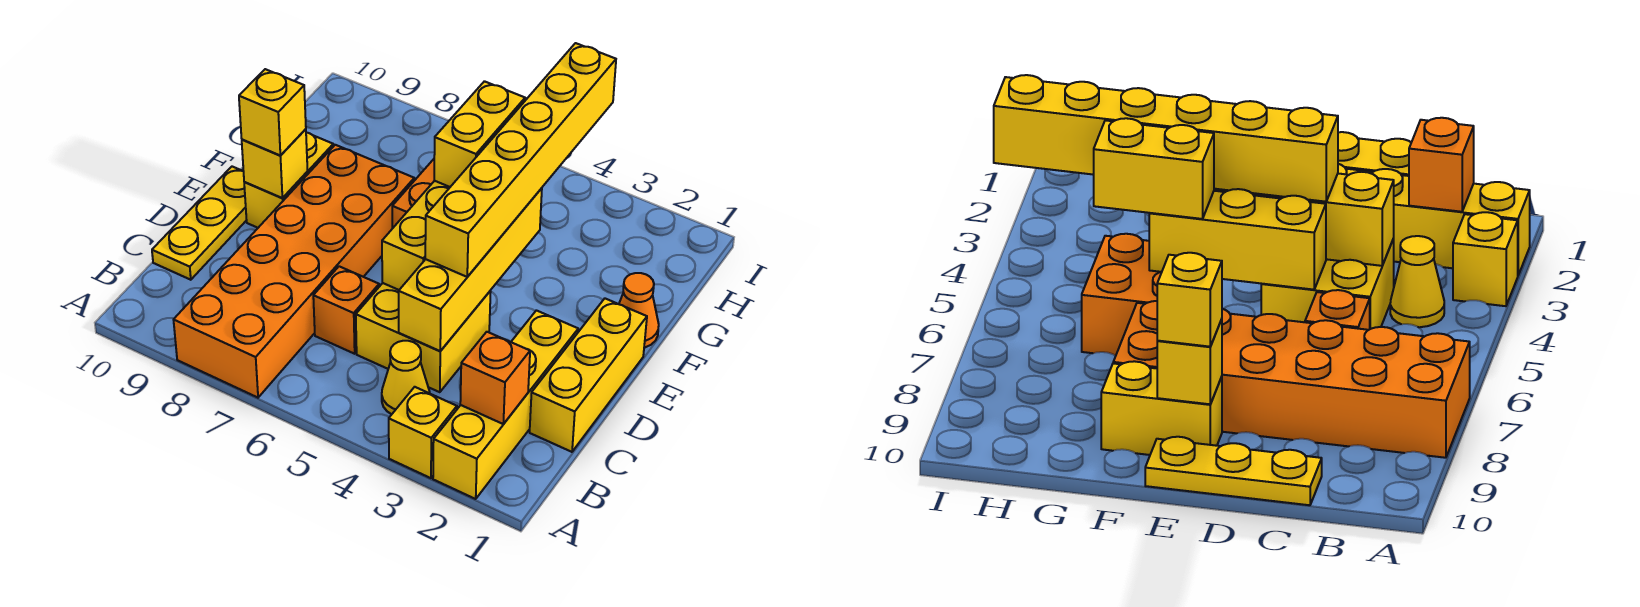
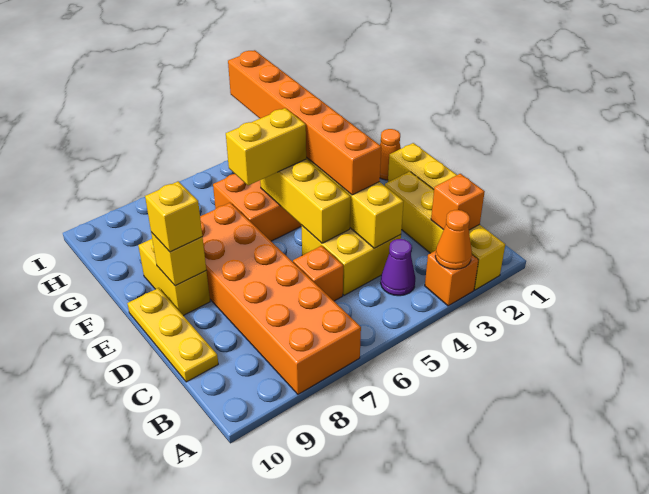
yellow brick A3 level 1 -> orange brick A3 level 1
none -> orange cone A3 level 2
yellow cone B4 level 1 -> purple cone B4 level 1
yellow brick D4:I4 level 3 -> orange brick D4:I4 level 3
yellow brick F5:G5 level 3 -> yellow brick F5:F6 level 3

